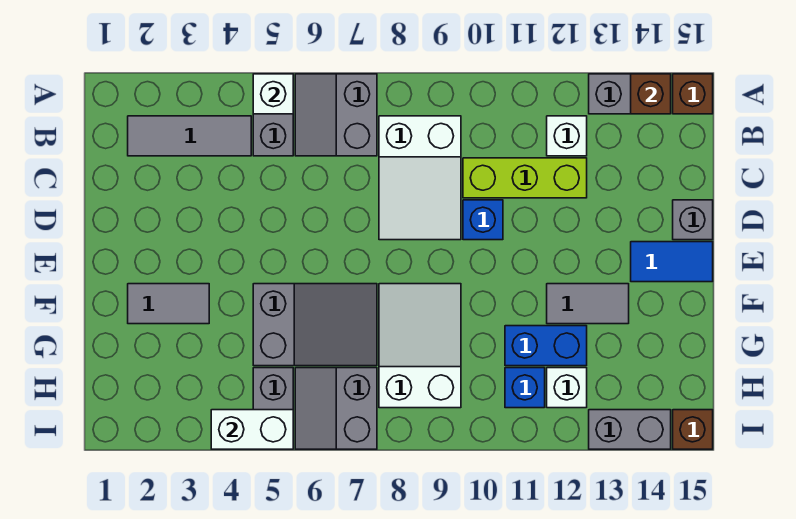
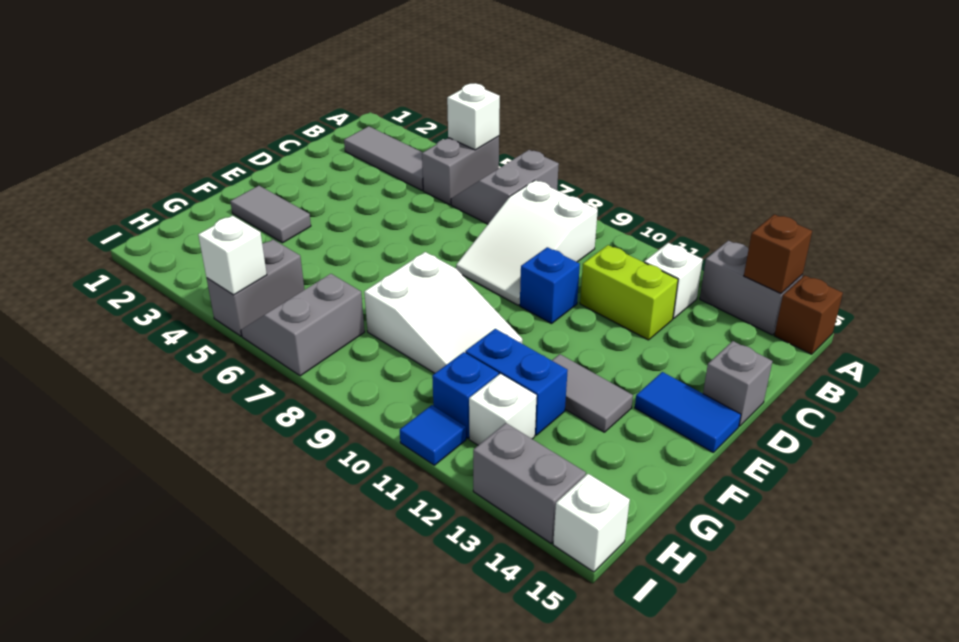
lime brick C10:C12 level 1 -> lime brick C11:C12 level 1
grey slope F5:G7 level 1 top 5 -> none
white slope F8:H9 level 1 top H -> white slope F8:G10 level 1 top 8
white brick I4:I5 level 2 -> white brick I5 level 2
none -> blue tile I11 level 1
brown brick I15 level 1 -> white brick I15 level 1

